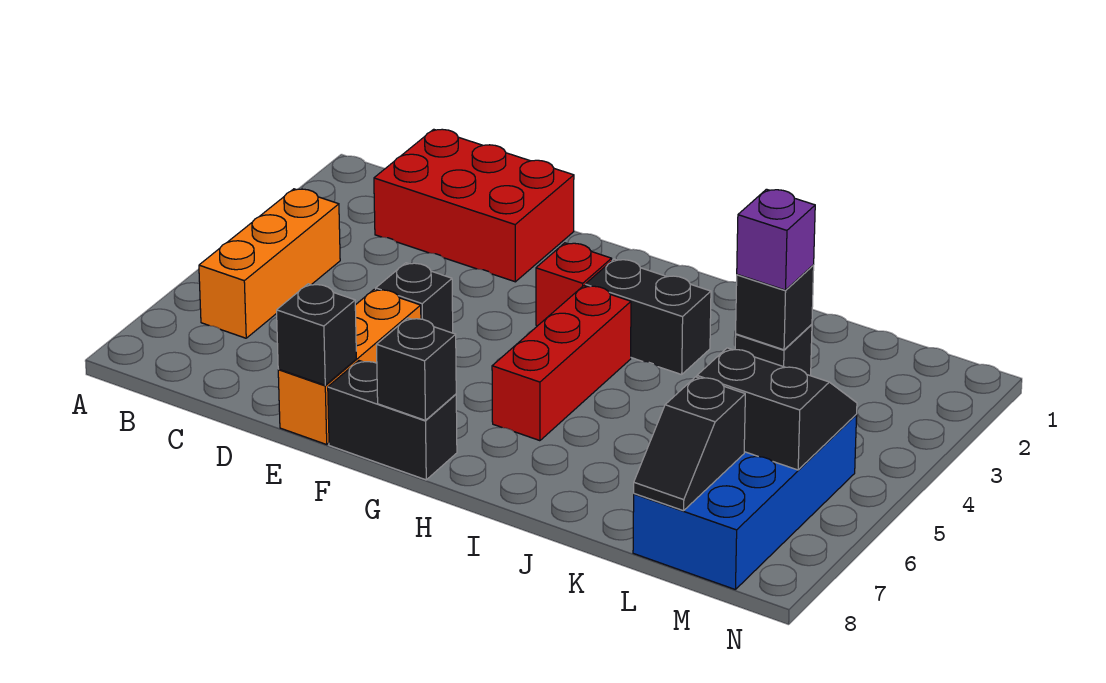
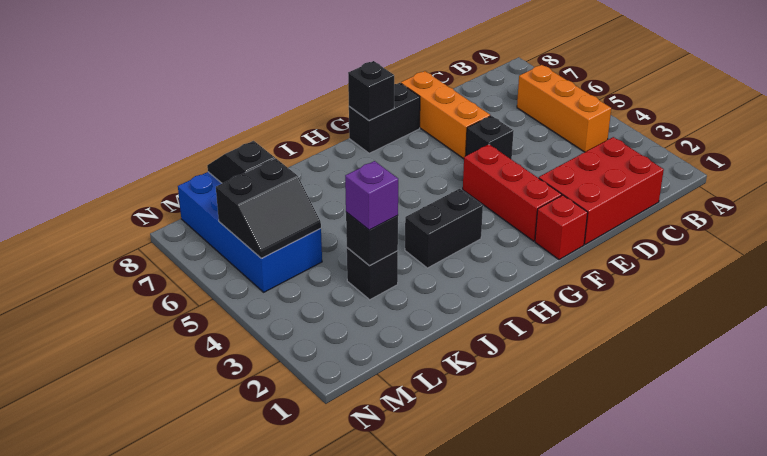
black brick E8 level 2 -> none
red brick G3 level 1 -> red brick F1 level 1
red brick H4:H6 level 1 -> red brick F2:F4 level 1

